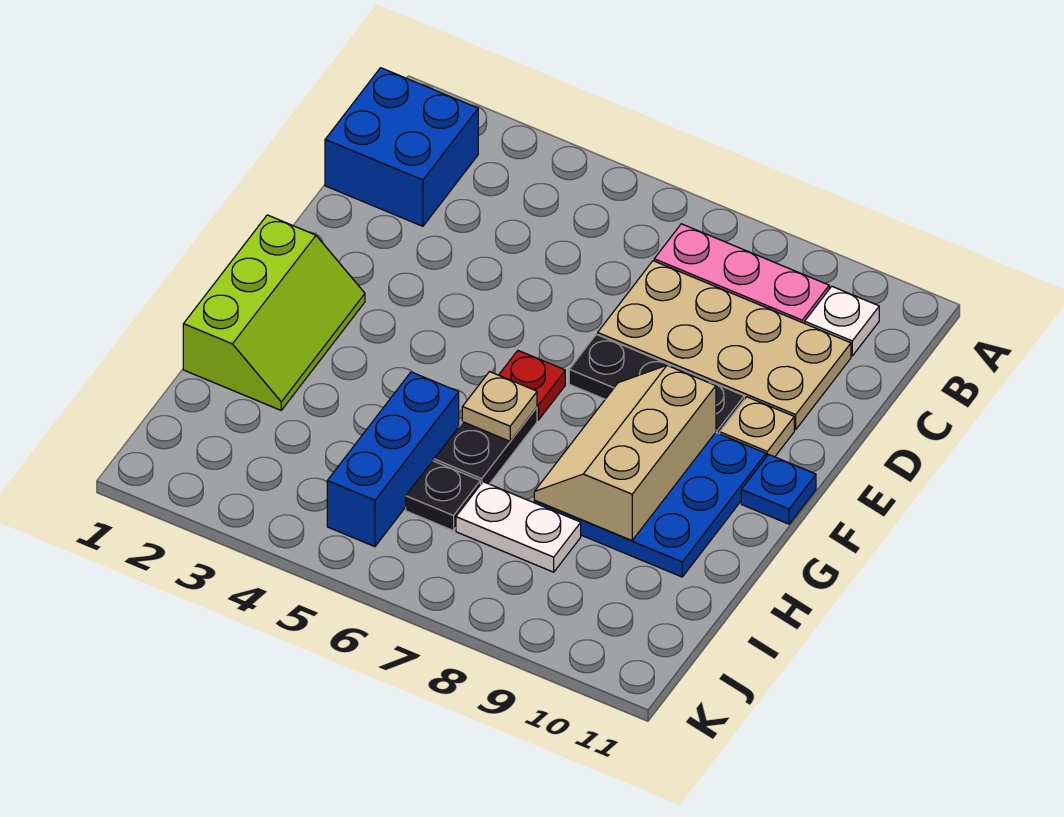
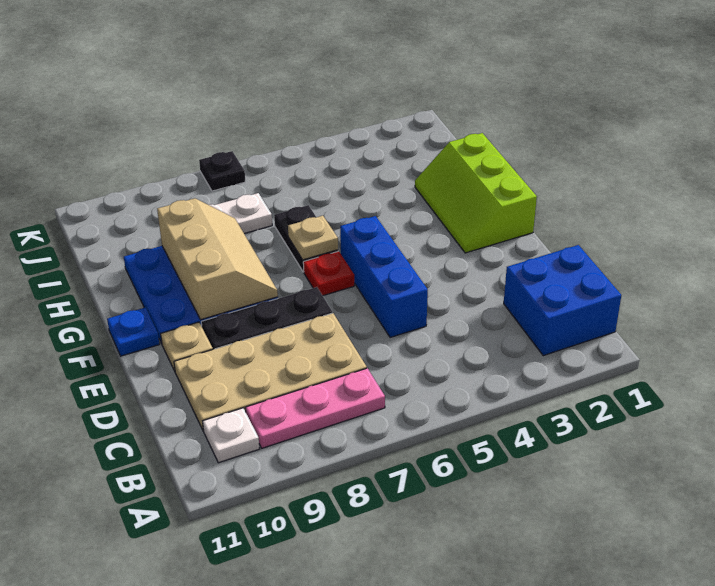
blue brick H5:J5 level 1 -> blue brick D5:F5 level 1
black plate I6 level 1 -> black plate K7 level 1

